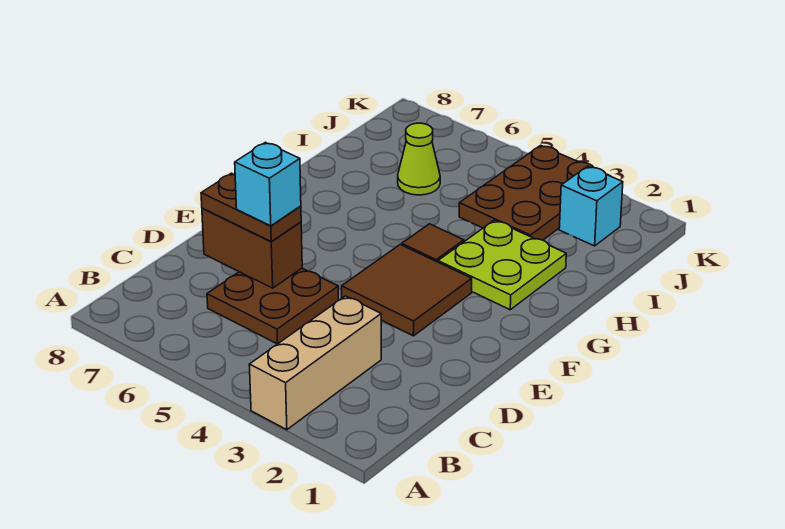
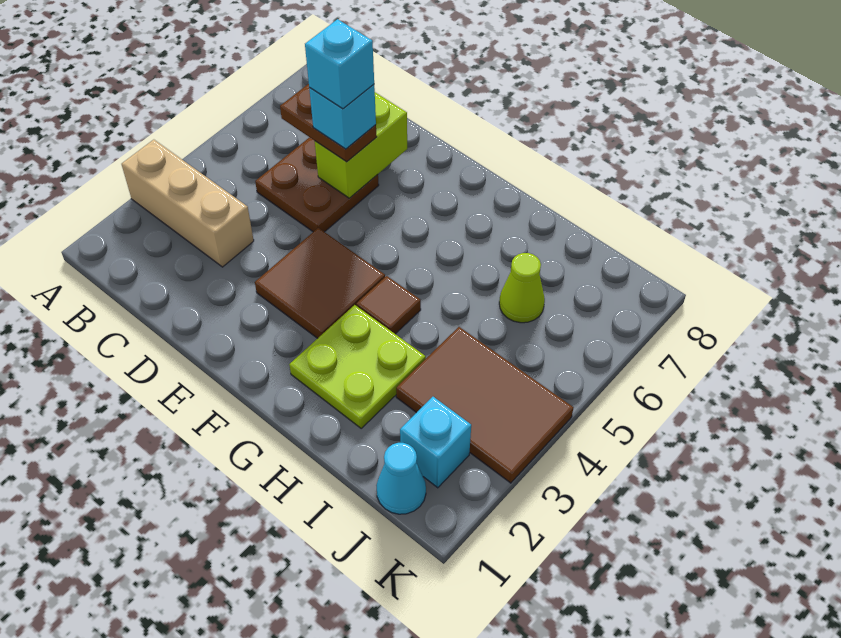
brown brick D6:D7 level 2 -> lime brick D6:D7 level 2
brown plate D6:D7 level 3 -> brown plate C6:D6 level 3
none -> cyan brick D6 level 5
brown plate I3:K4 level 1 -> brown tile I3:K4 level 1
none -> cyan cone J1 level 1

